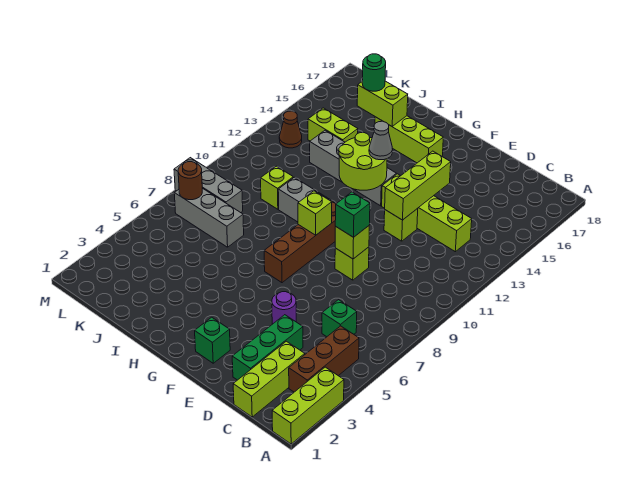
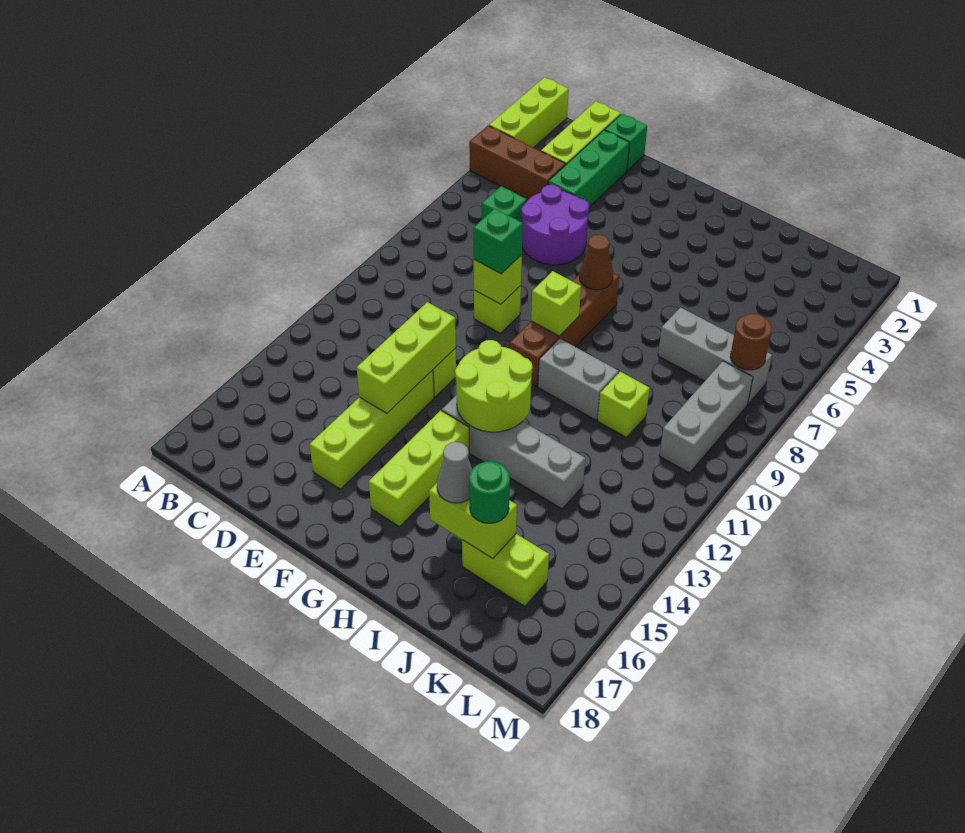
brown brick B3:B5 level 1 -> brown brick A4:C4 level 1
lime brick C13:F13 level 1 -> lime brick E13:E16 level 1
purple round brick E5 level 1 -> purple round brick D5:E6 level 1
green brick F2 level 1 -> green brick D1 level 1
grey cone G13 level 3 -> grey cone I16 level 3
lime brick G16:I16 level 1 -> lime brick G14:G16 level 1
lime brick J14:K14 level 1 -> lime brick J16:K16 level 1
grey brick K8:M8 level 1 -> grey brick L8:L10 level 1
brown cone L13 level 1 -> brown cone G7 level 2

